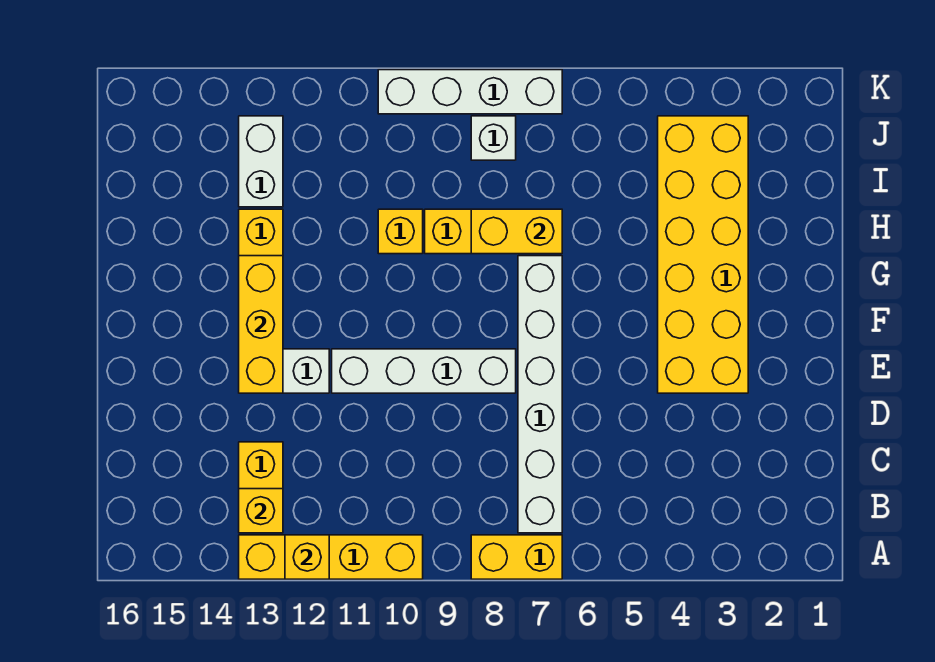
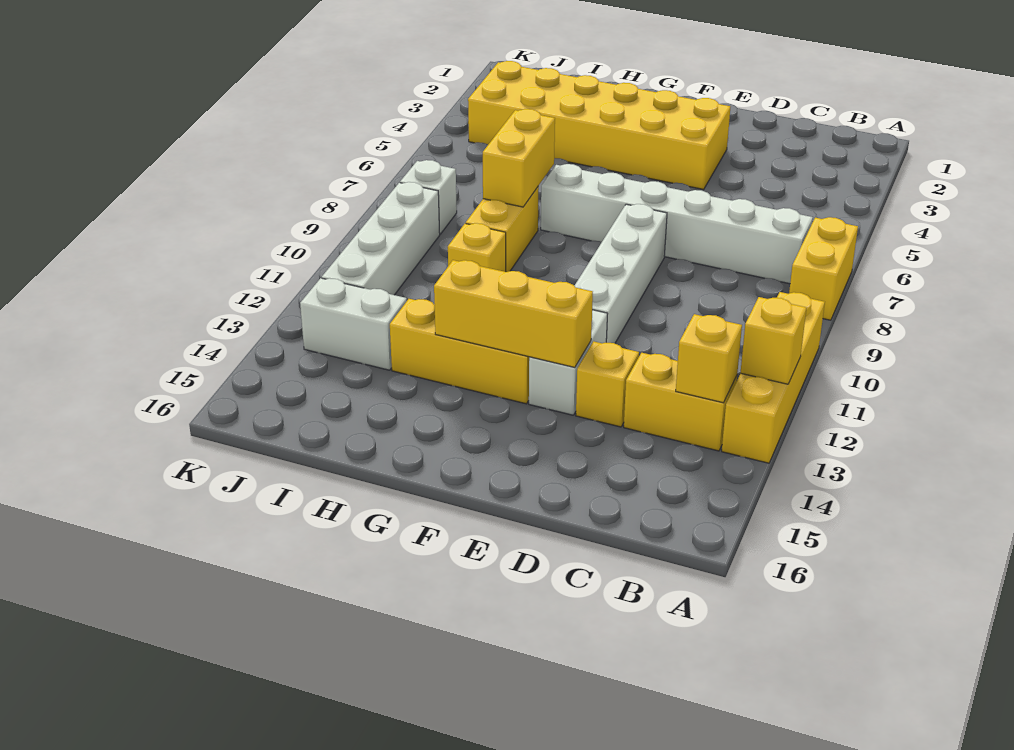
none -> yellow brick D13 level 1
white brick K7:K10 level 1 -> white brick J9:J12 level 1

